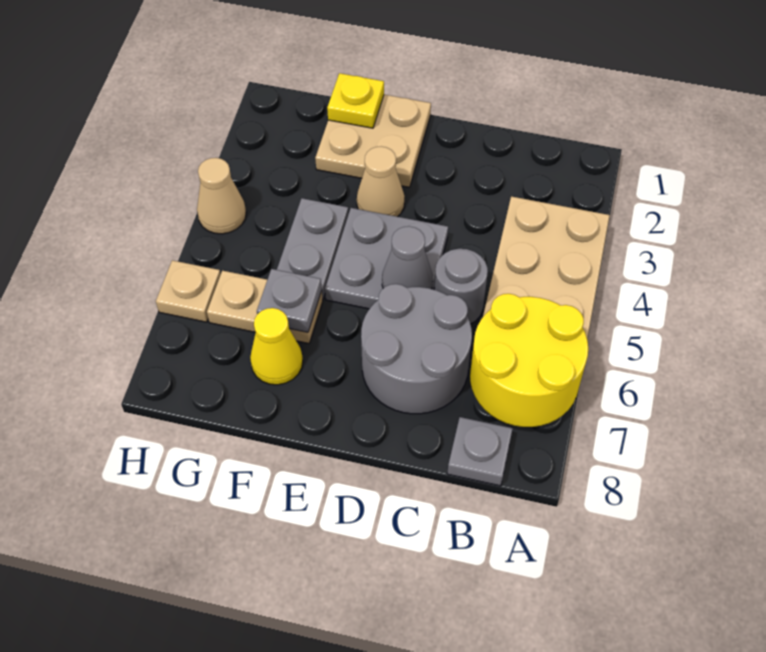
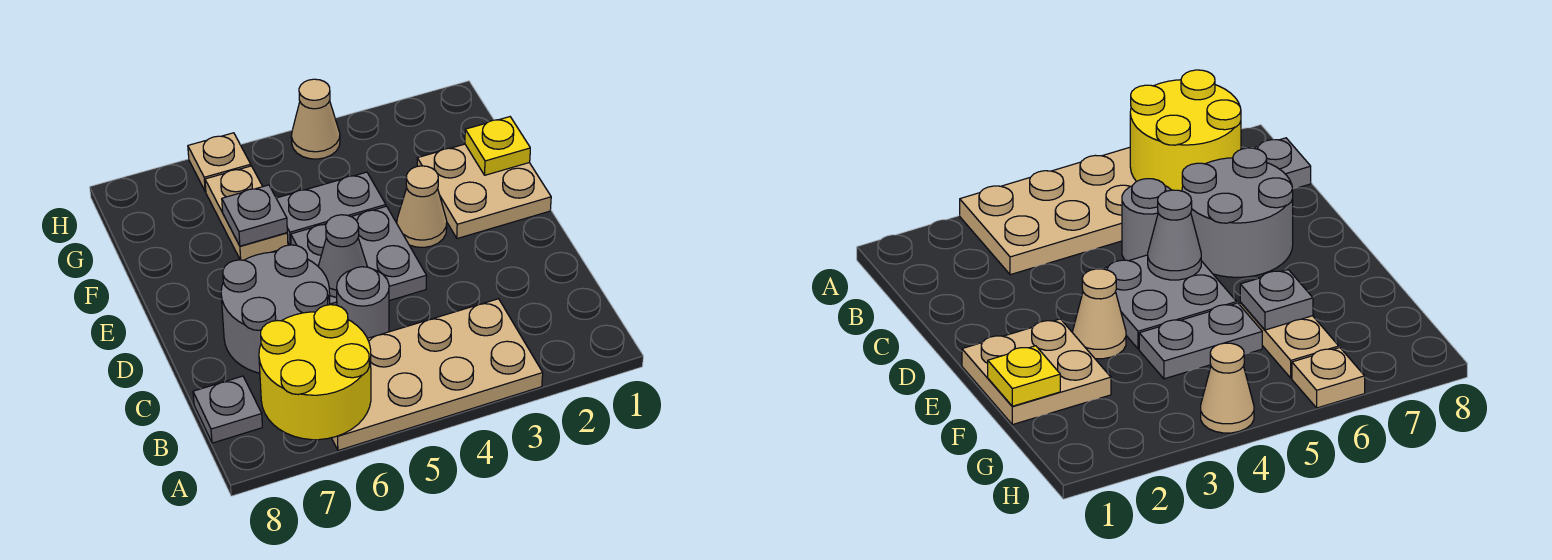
yellow cone F7 level 1 -> none

